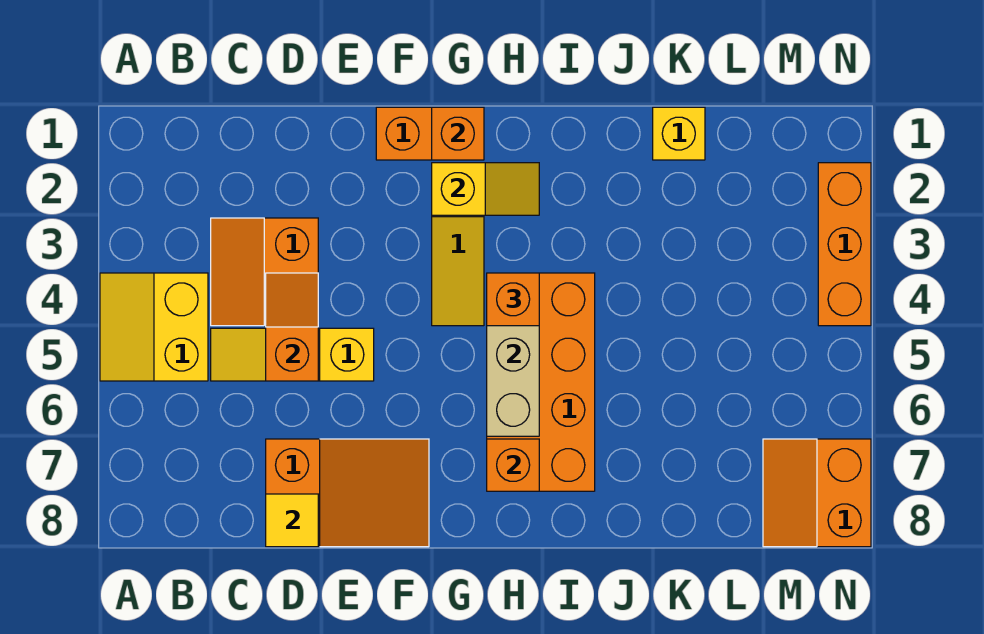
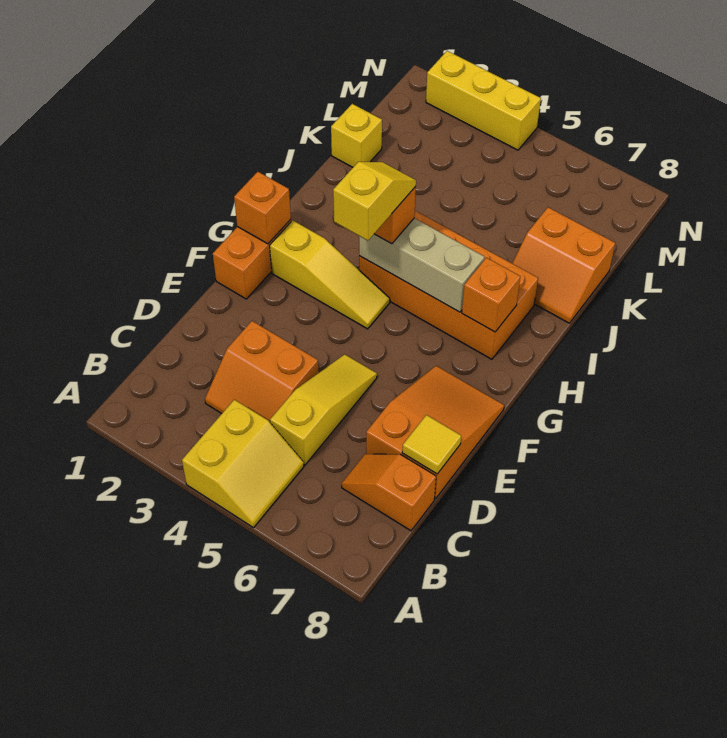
yellow slope A4:B5 level 1 top B -> yellow slope A4:B5 level 1 top 4
yellow slope C5:E5 level 1 top E -> yellow slope C5:E5 level 1 top C
orange slope D4:D5 level 2 top 5 -> orange slope C7:C8 level 1 top 8
yellow slope G2:H2 level 2 top G -> yellow slope G4:H4 level 4 top G
orange slope M7:N8 level 1 top N -> orange slope J7:K8 level 1 top K
orange brick N2:N4 level 1 -> yellow brick N2:N4 level 1

